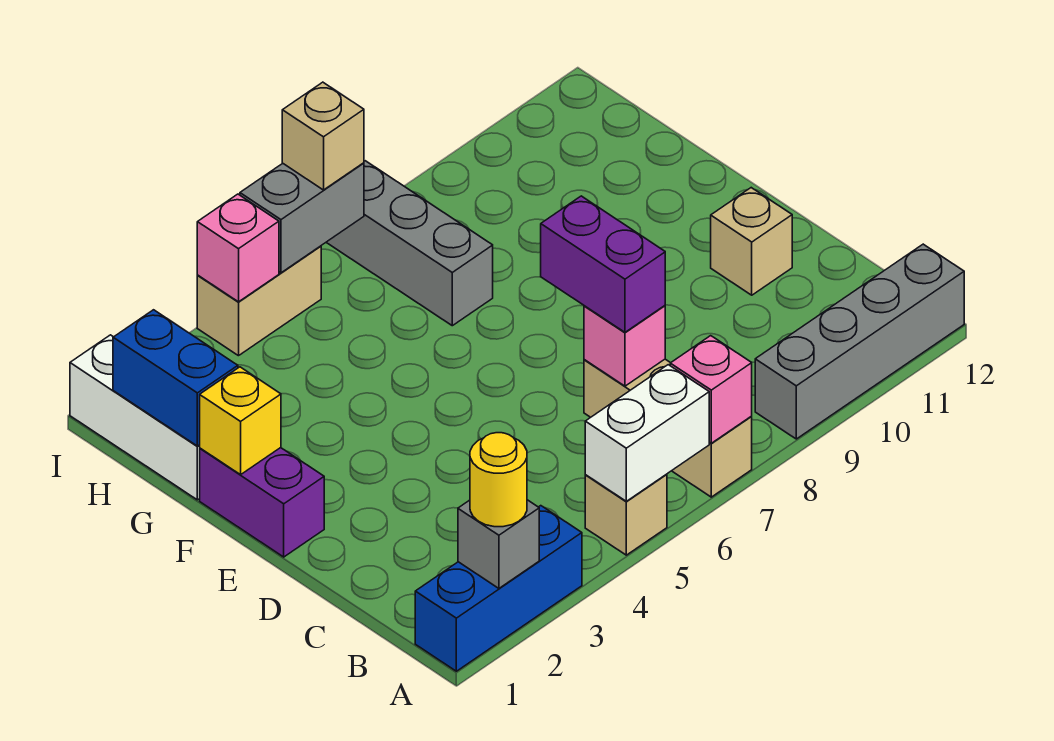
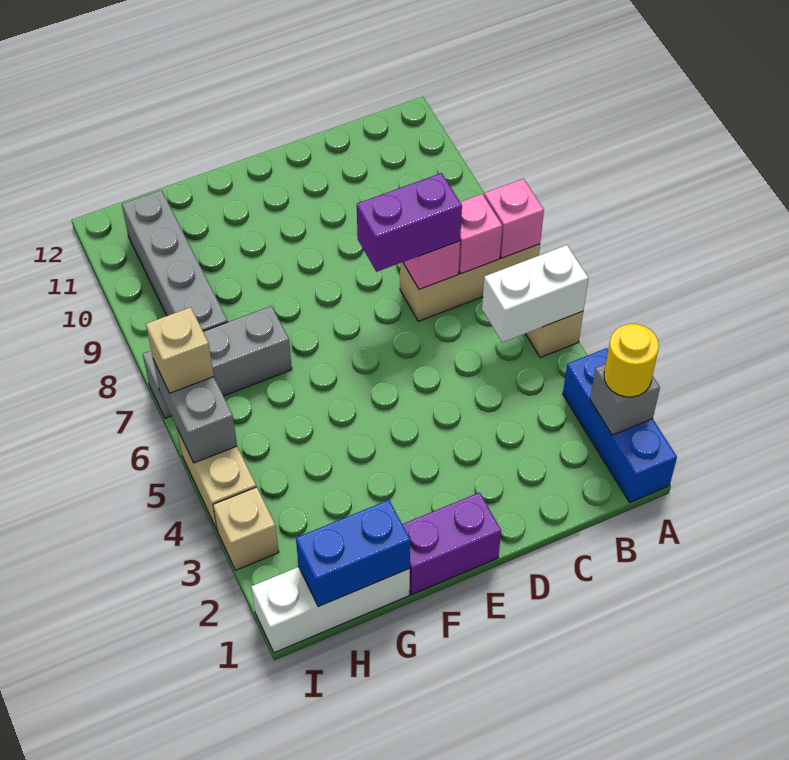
white brick A5:A6 level 2 -> white brick A5:B5 level 2
grey brick A9:A12 level 1 -> grey brick H8:H11 level 1
tan brick D11 level 1 -> tan brick I3 level 1
yellow brick F1 level 2 -> none
pink brick I4 level 2 -> pink brick B7 level 2

